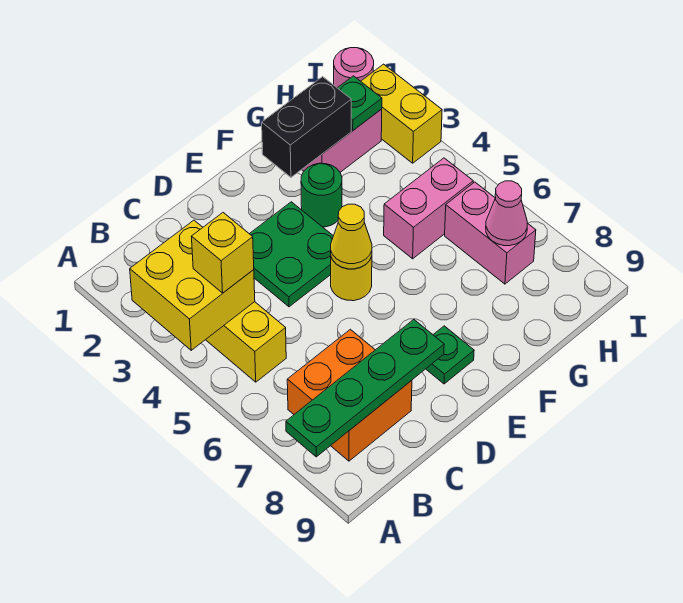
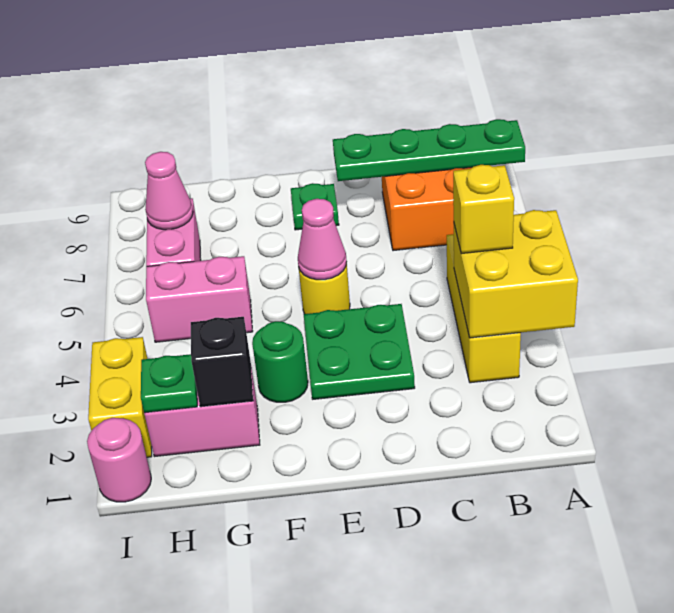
yellow cone E5 level 2 -> pink cone E5 level 2
black brick F2:G2 level 2 -> black brick G2 level 2

